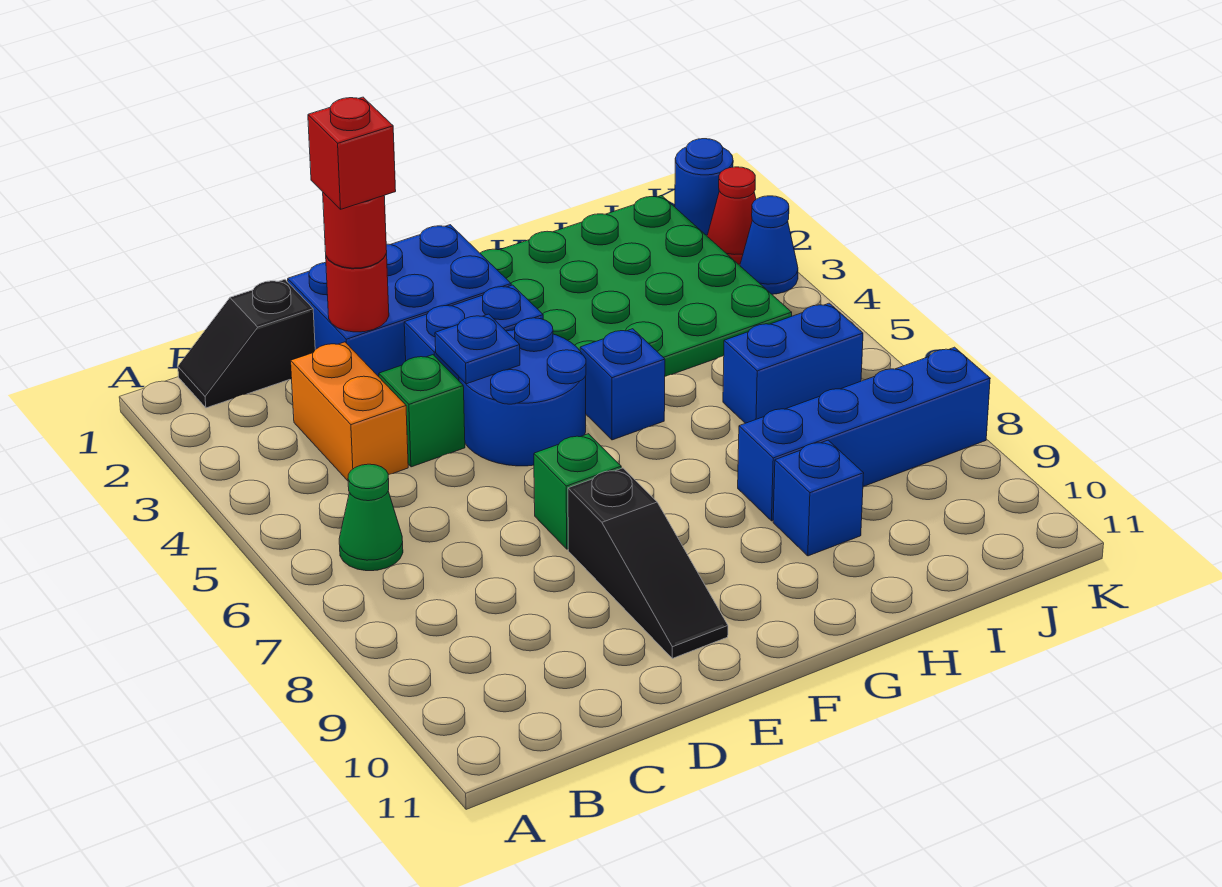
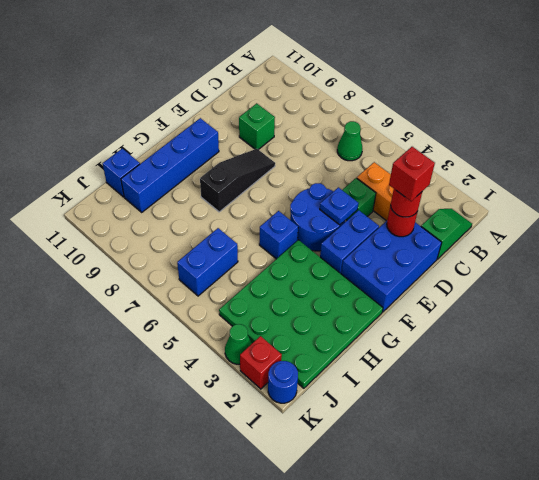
black slope B1:C1 level 1 top C -> green slope B1:C1 level 1 top C
green brick E7 level 1 -> green brick D9 level 1
black slope E8:E10 level 1 top 8 -> black slope E8:G8 level 1 top G
blue brick H8:K8 level 1 -> blue brick F10:I10 level 1
blue brick H9 level 1 -> blue brick I11 level 1
red cone K2 level 1 -> red brick K2 level 1
blue cone K3 level 1 -> green cone K3 level 1

